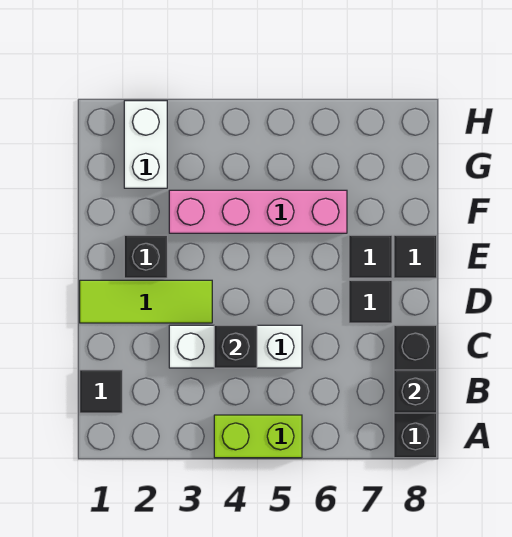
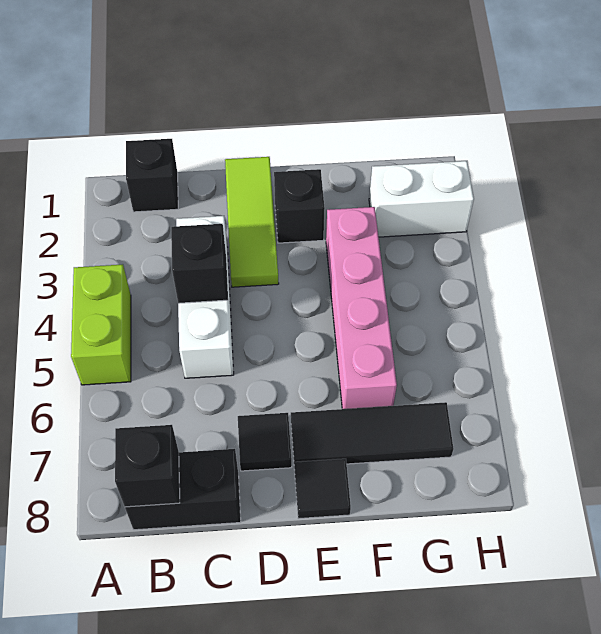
black brick A8:C8 level 1 -> black brick B8:C8 level 1
black tile B1 level 1 -> black brick B1 level 1
black tile E7 level 1 -> black tile E7:G7 level 1

